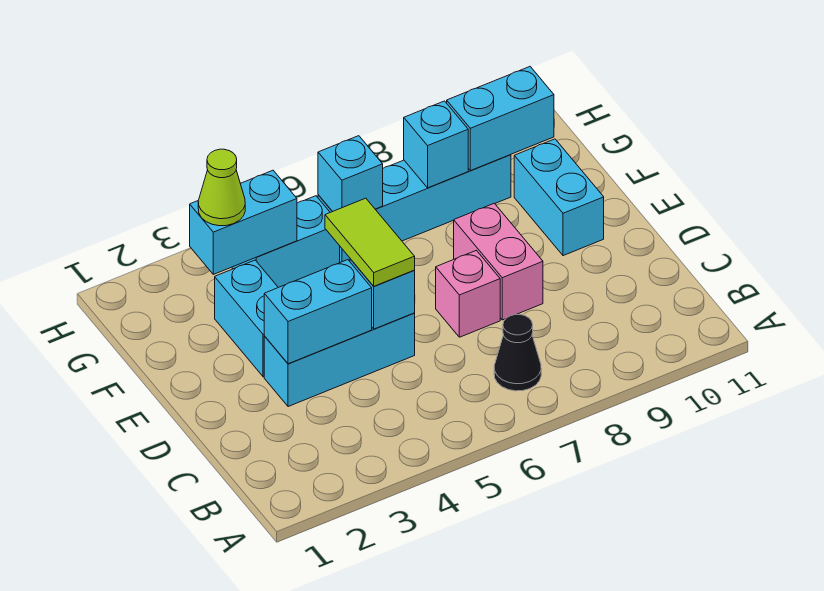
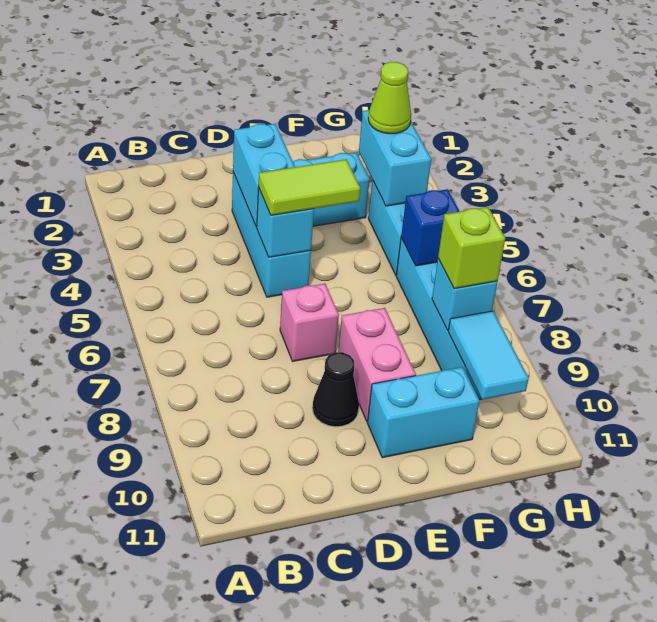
black cone B7 level 1 -> black cone D9 level 1
pink brick D8:E8 level 1 -> pink brick E8:E9 level 1
cyan brick G6 level 2 -> blue brick G6 level 2
none -> lime brick G8 level 3
cyan brick G9:G10 level 2 -> cyan tile G9:G10 level 2

